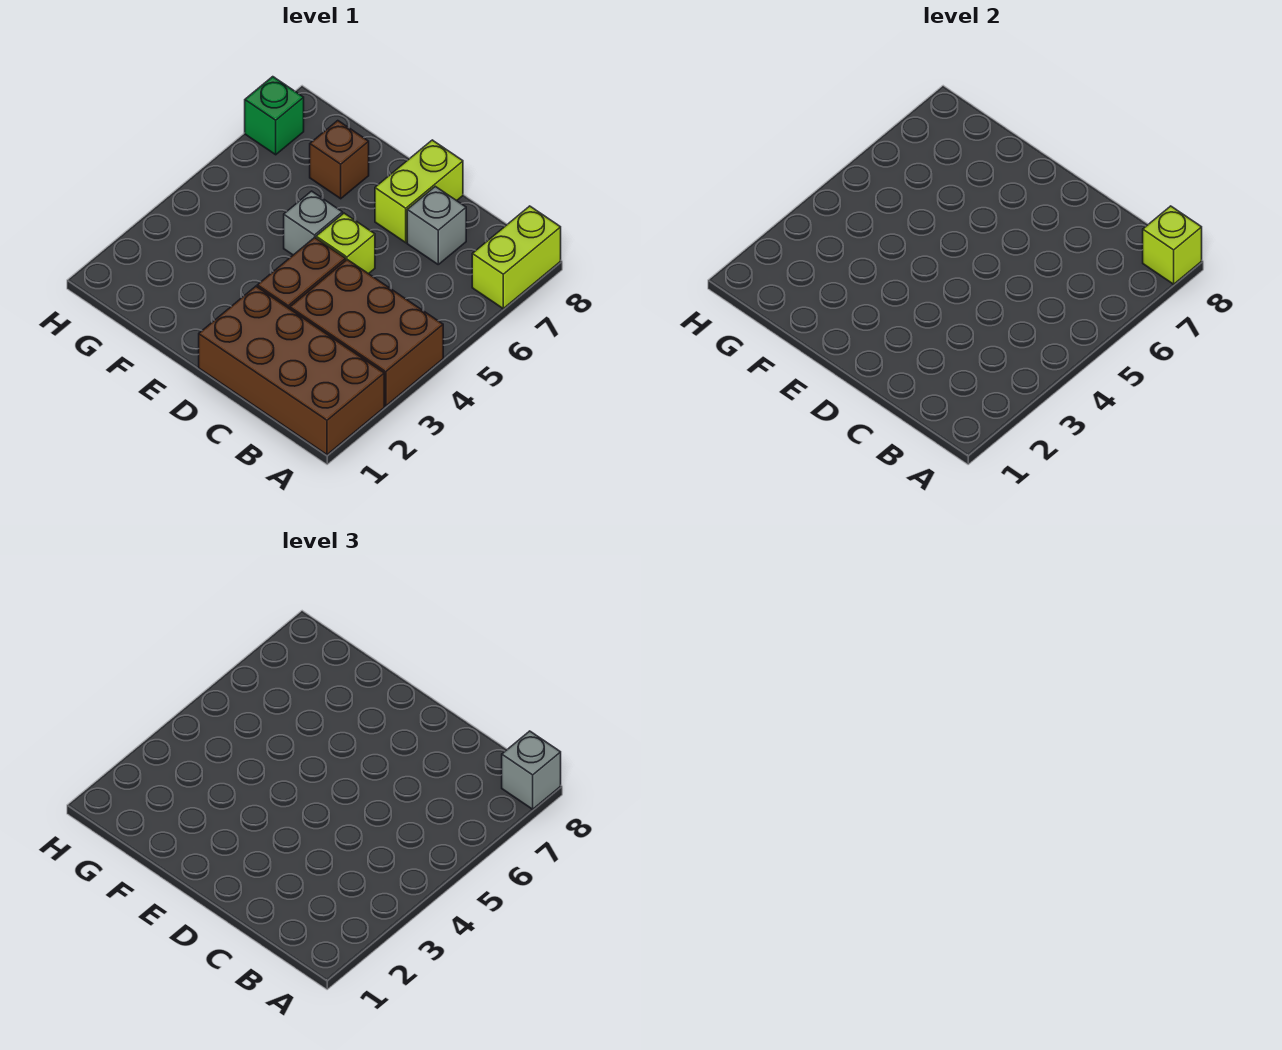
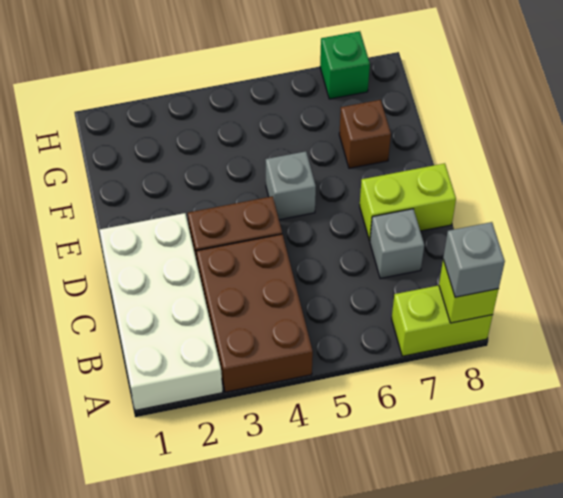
brown brick A1:D2 level 1 -> white brick A1:D2 level 1
lime brick D5 level 1 -> none

